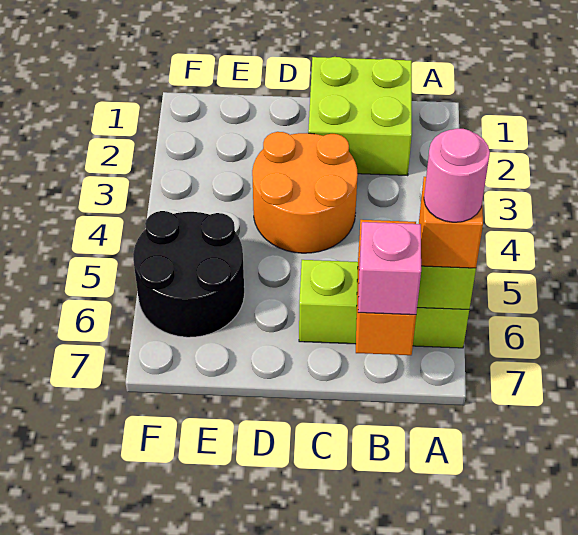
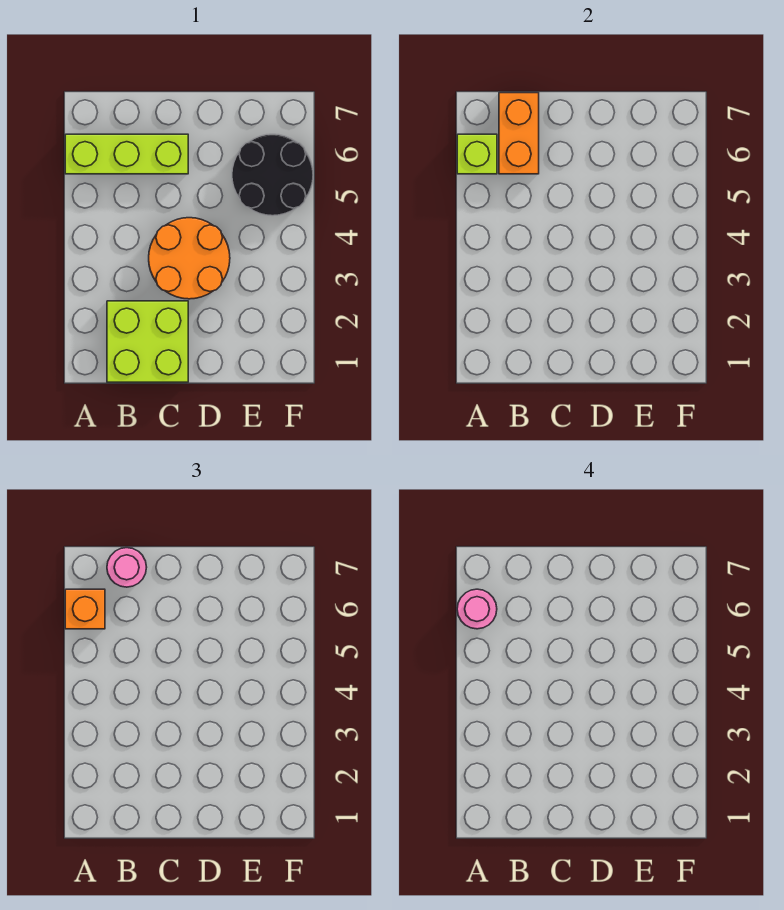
pink brick B7 level 3 -> pink round brick B7 level 3

